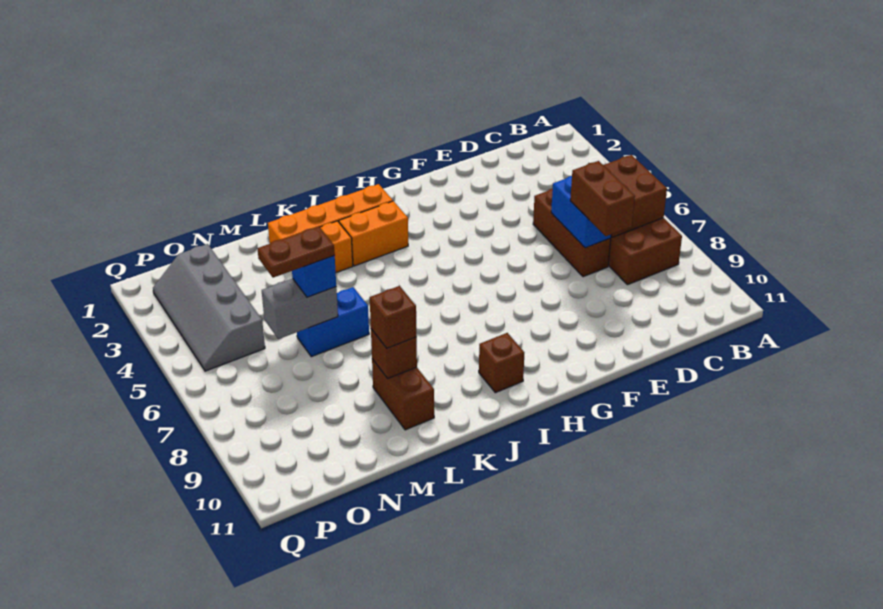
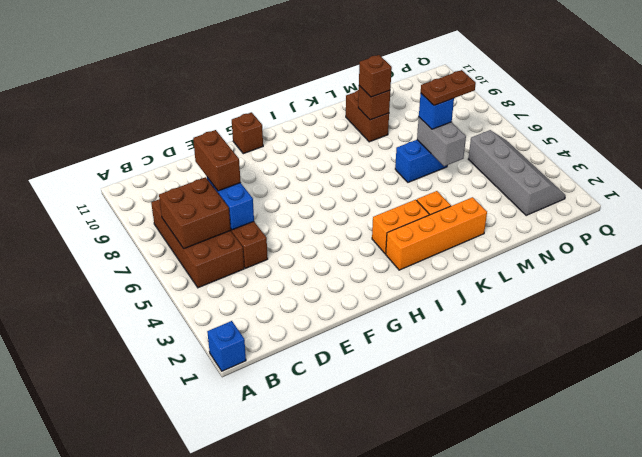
none -> blue brick A1 level 1
brown brick I10 level 1 -> brown brick G11 level 1
grey brick M6:N6 level 2 -> grey brick M5:M6 level 2

